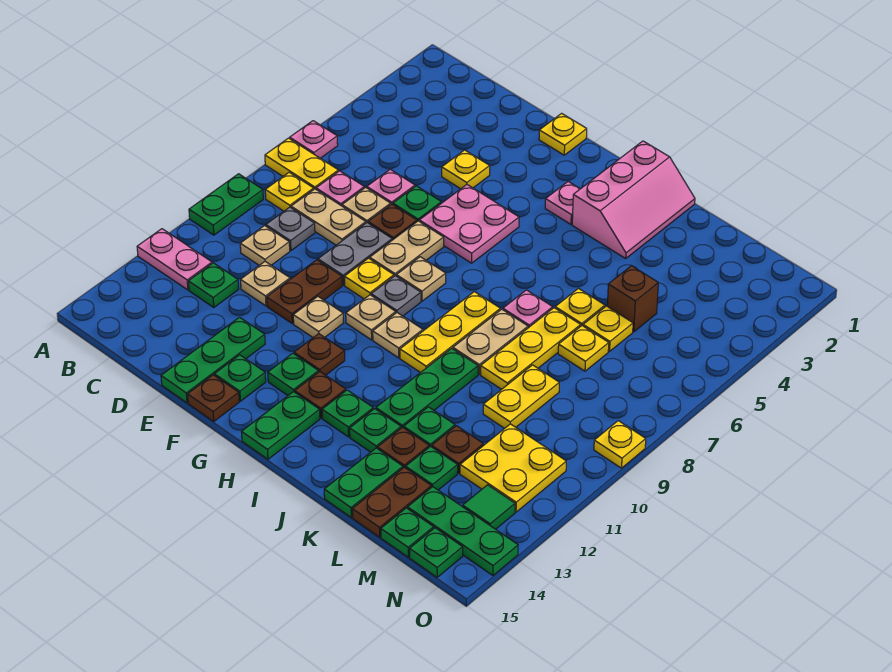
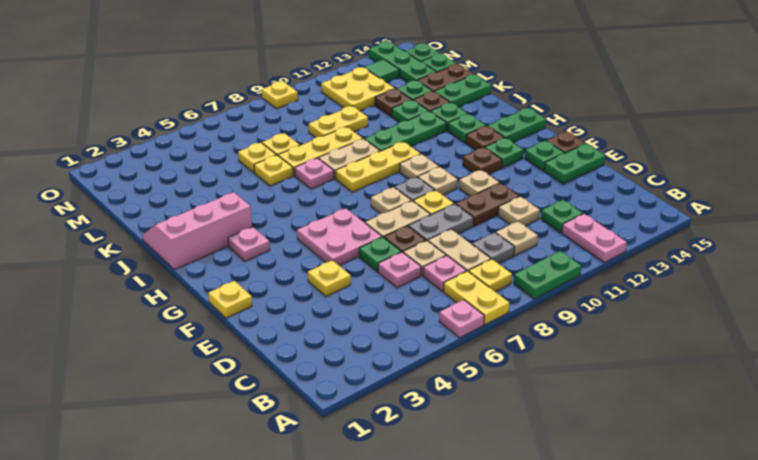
green plate E13:E15 level 1 -> green plate E14:E15 level 1
brown brick L5 level 1 -> none

